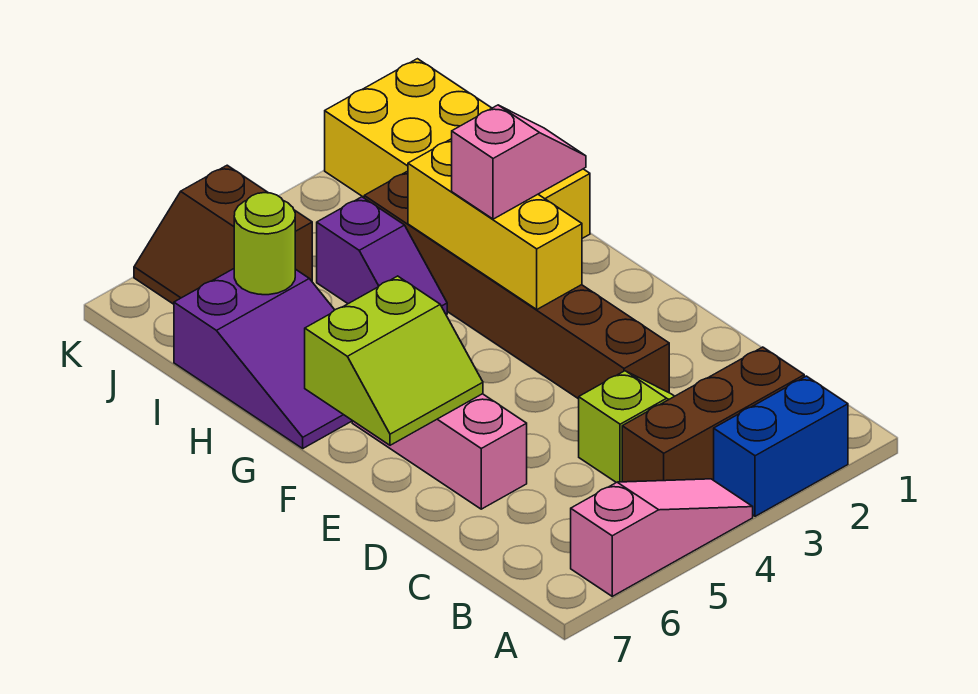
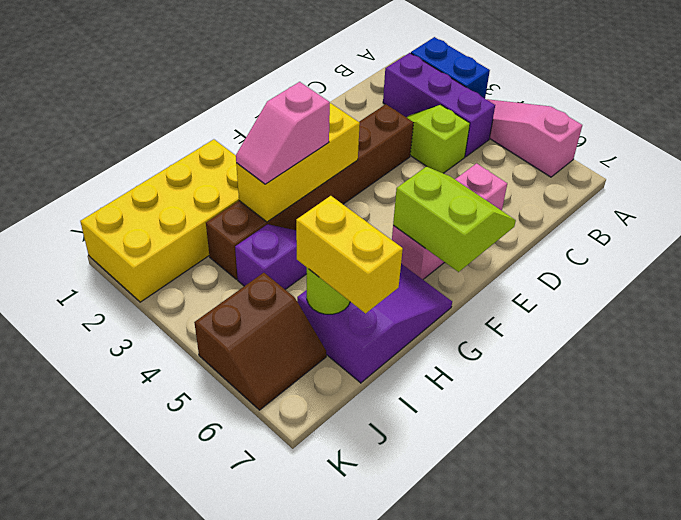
brown brick B2:B4 level 1 -> purple brick B2:B4 level 1
pink slope G2:G3 level 3 top 3 -> pink slope G3:H3 level 3 top G
none -> yellow brick I6:I7 level 3

